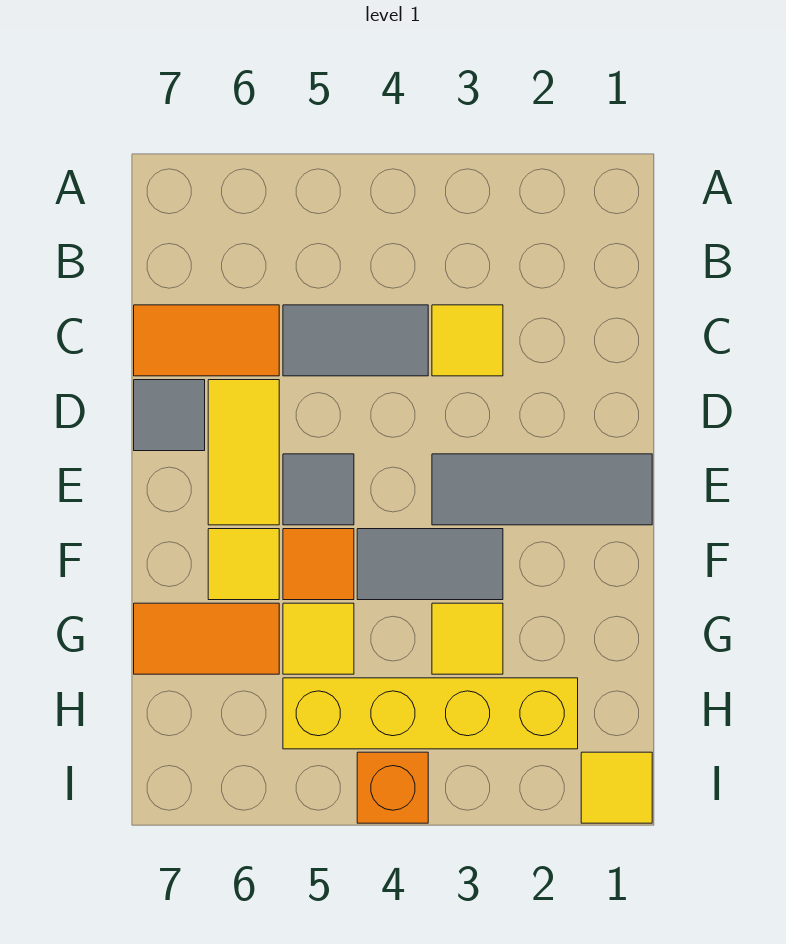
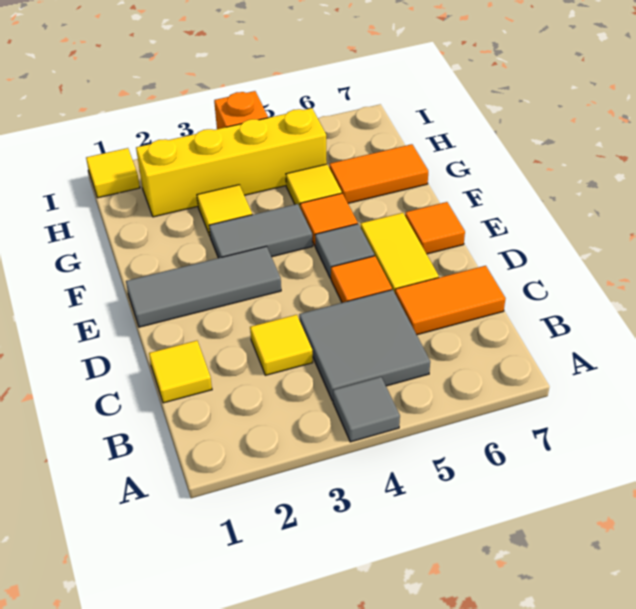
grey tile C4:C5 level 1 -> grey tile B4:C5 level 1
none -> orange tile D5 level 1
grey tile D7 level 1 -> grey tile A4 level 1
none -> orange tile E7 level 1
yellow tile F6 level 1 -> yellow tile C1 level 1

